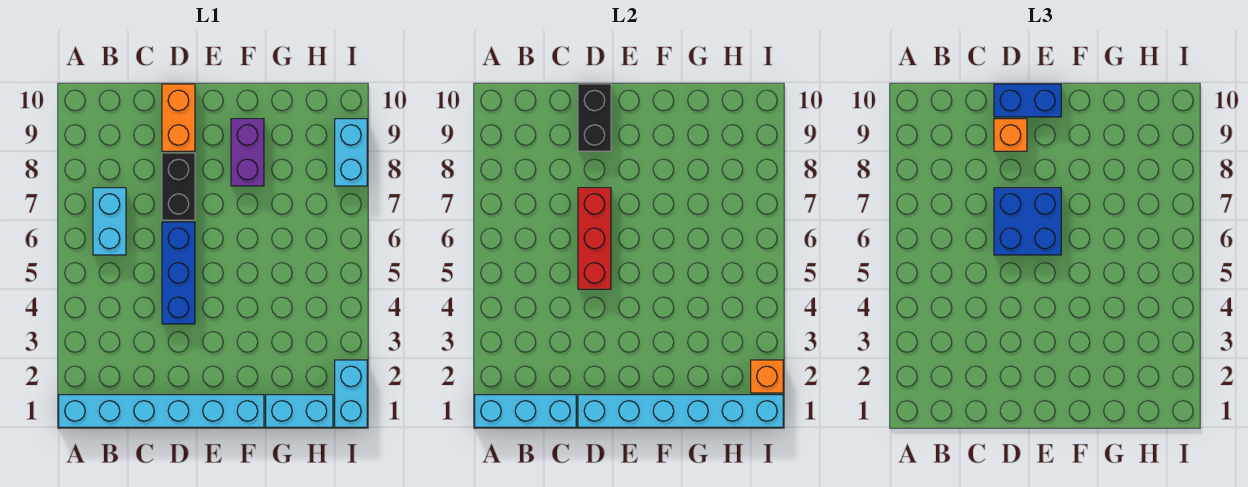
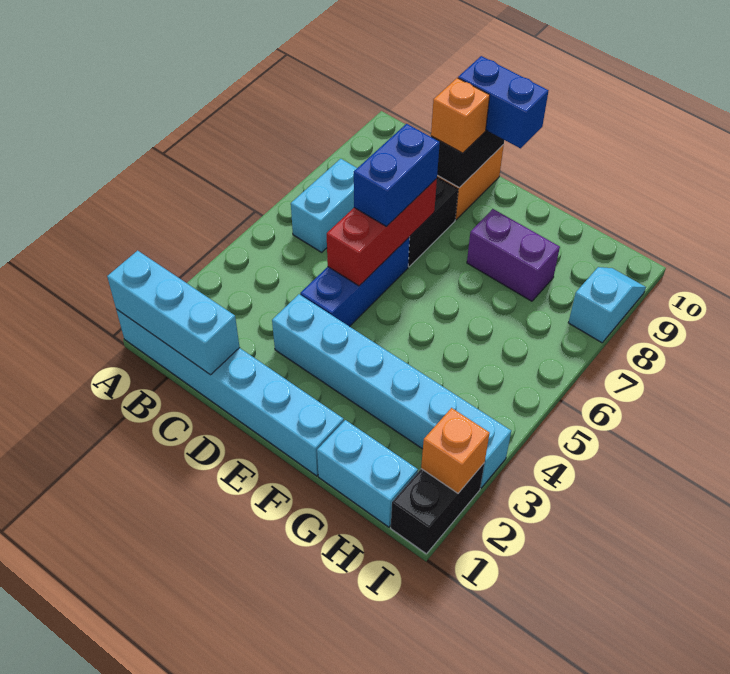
cyan brick D1:I1 level 2 -> cyan brick D3:I3 level 1
blue brick D6:E7 level 3 -> blue brick D6:D7 level 3
purple brick F8:F9 level 1 -> purple brick F8:G8 level 1
cyan brick I1:I2 level 1 -> black brick I1:I2 level 1
cyan brick I8:I9 level 1 -> cyan slope I8:I9 level 1 top 8

